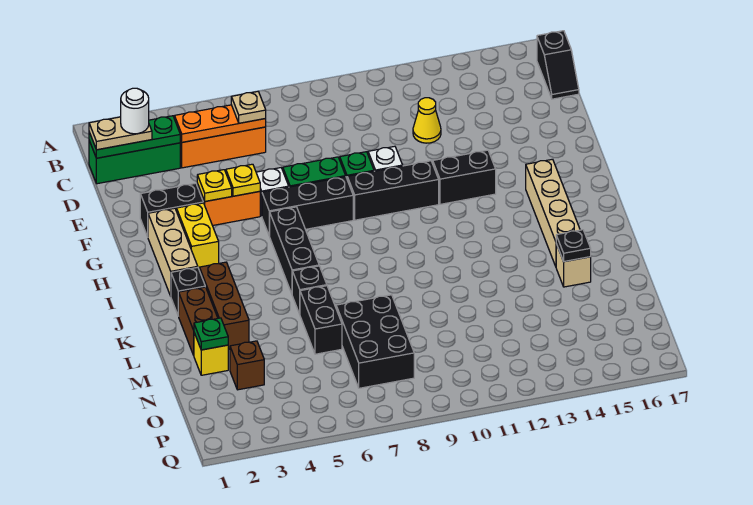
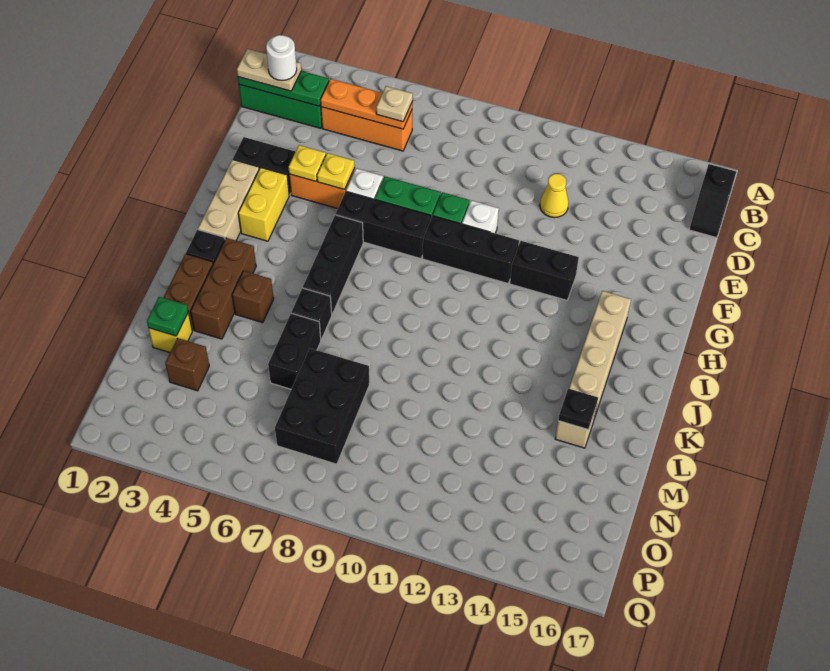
none -> brown brick K4 level 1

